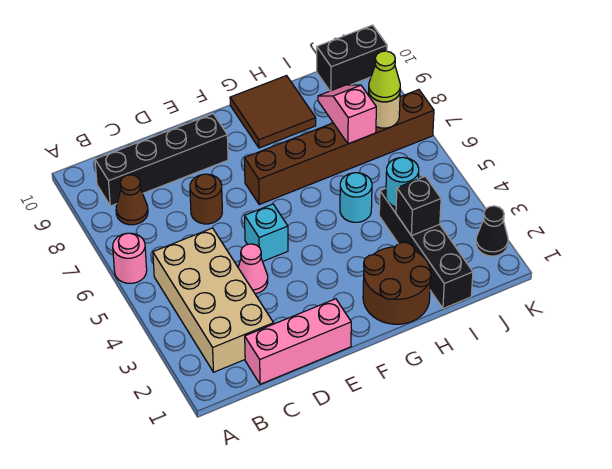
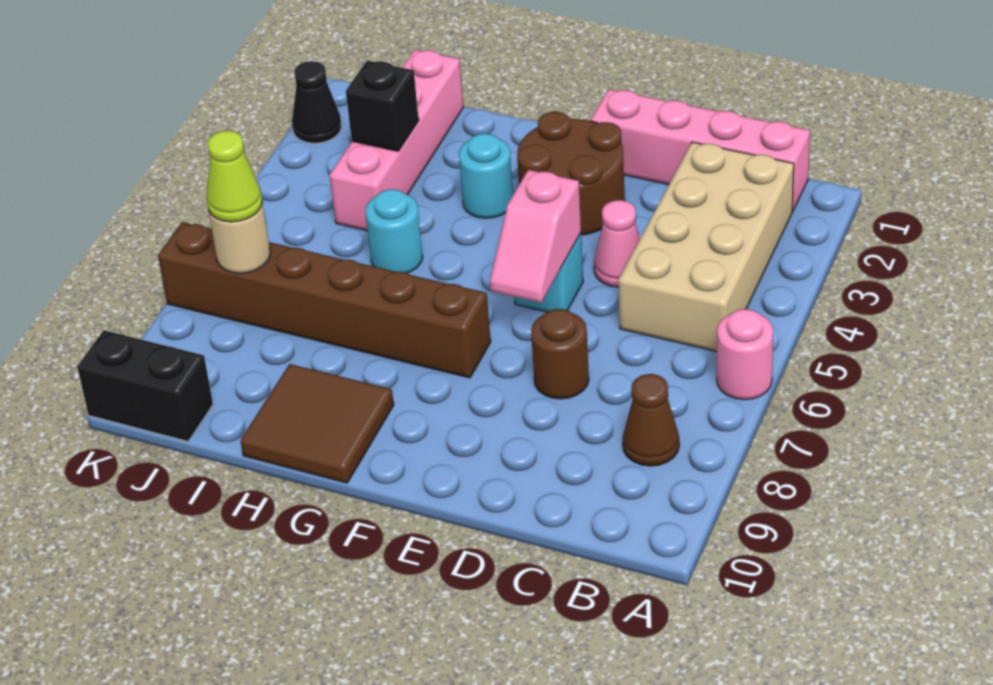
black brick B9:E9 level 1 -> none
pink brick C1:E1 level 1 -> pink brick B1:E1 level 1
brown round brick G1:H2 level 1 -> brown round brick E2:F3 level 1
black brick I1:I4 level 1 -> pink brick I1:I4 level 1
cyan round brick I4 level 2 -> cyan round brick G3 level 1
pink slope I7:I8 level 2 top 7 -> pink slope E5:E6 level 2 top 5

